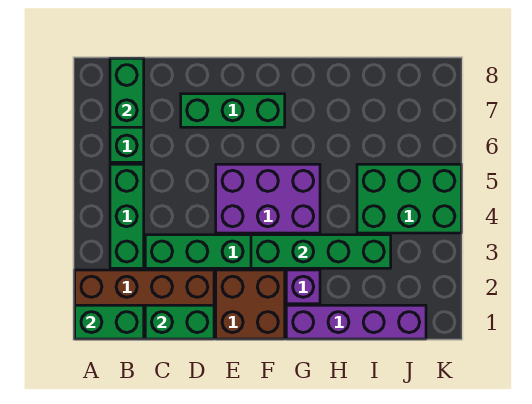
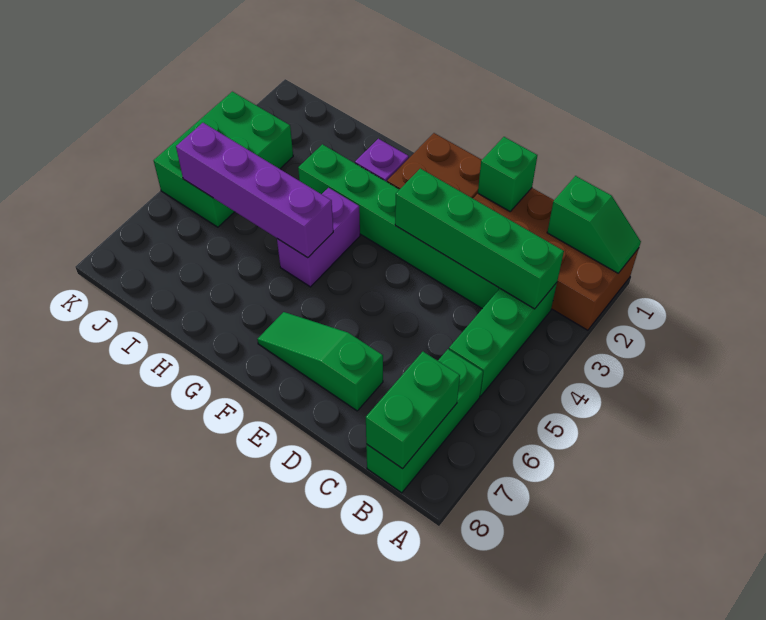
green brick A1:B1 level 2 -> green slope A1:B1 level 2 top B
green brick C1:D1 level 2 -> green brick D1 level 2
green brick D7:F7 level 1 -> green slope D7:F7 level 1 top D
purple brick E4:G5 level 1 -> purple brick G4:G5 level 1
green brick F3:I3 level 2 -> green brick B3:E3 level 2
purple brick G1:J1 level 1 -> purple brick G5:J5 level 2
green brick I4:K5 level 1 -> green brick J3:K5 level 1

